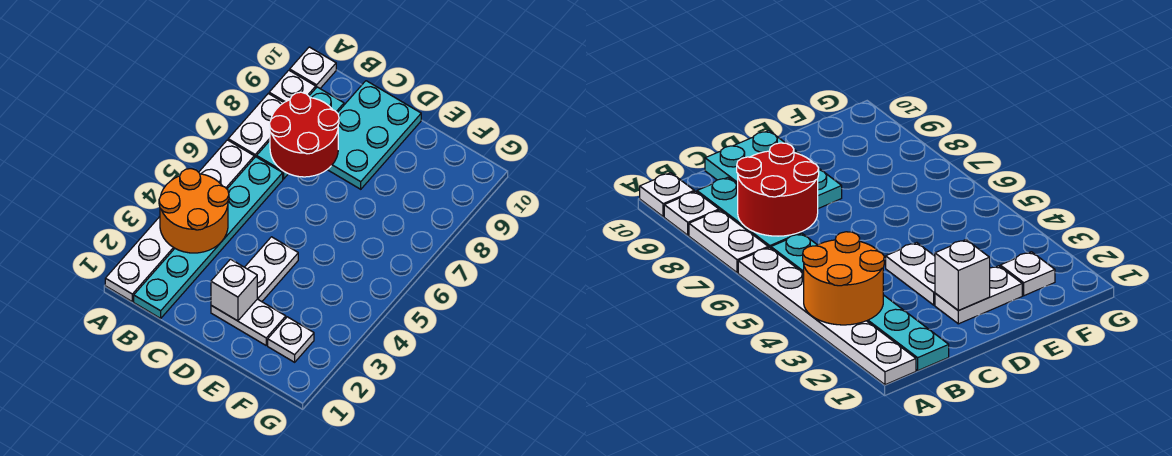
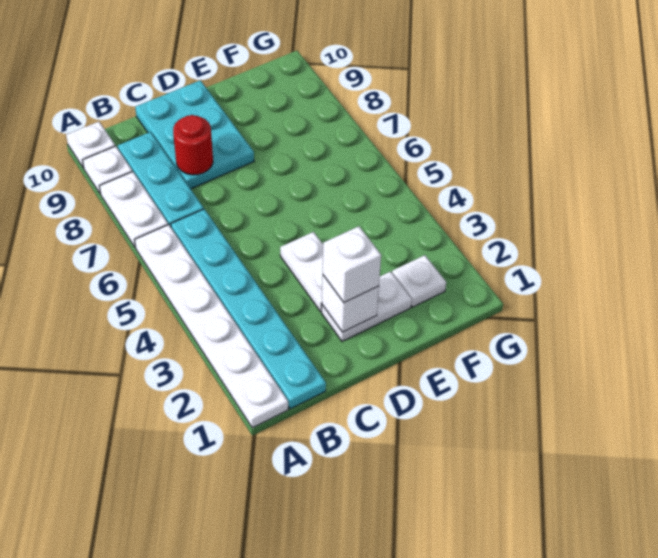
orange round brick A3:B4 level 2 -> none
red round brick B7:C8 level 2 -> red round brick C8 level 2
none -> white brick D2 level 3

